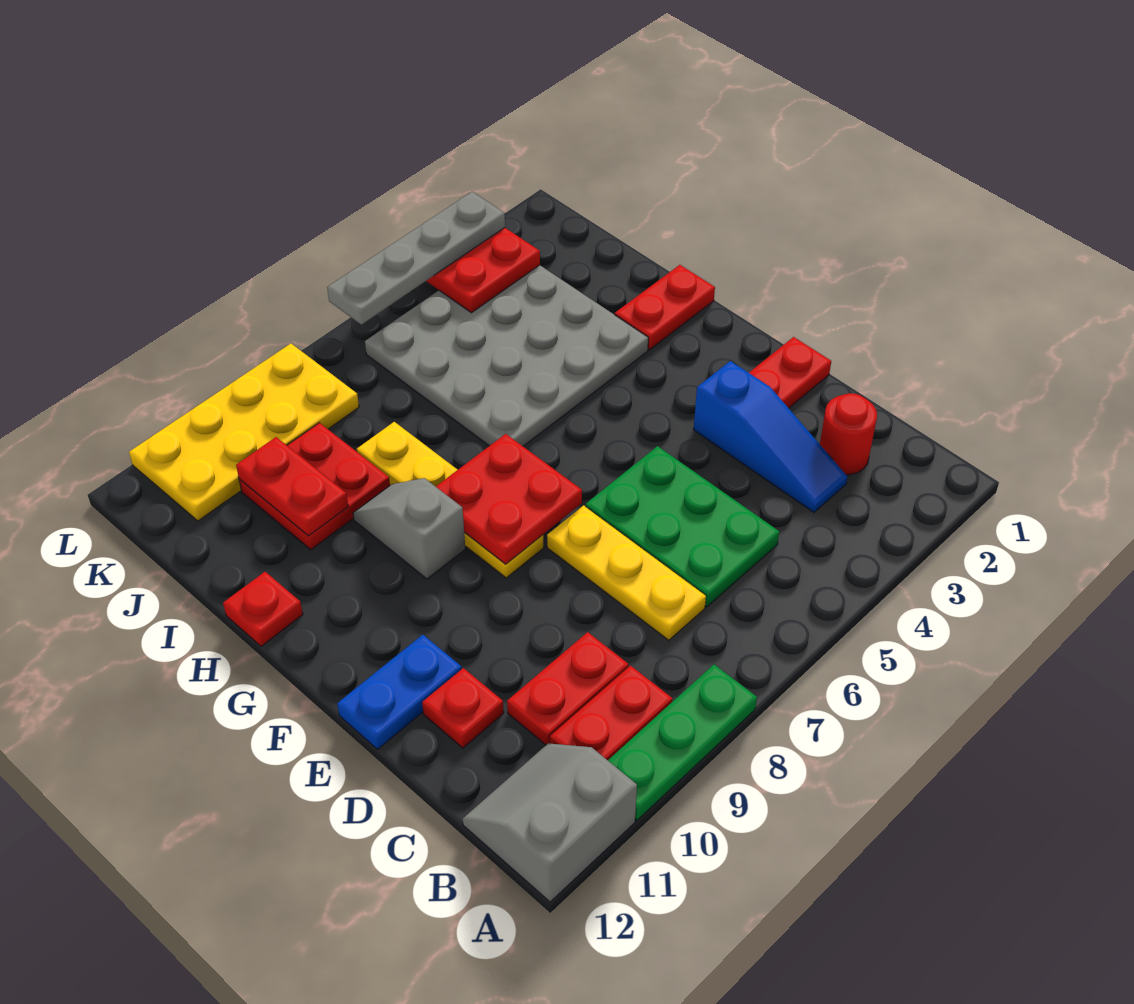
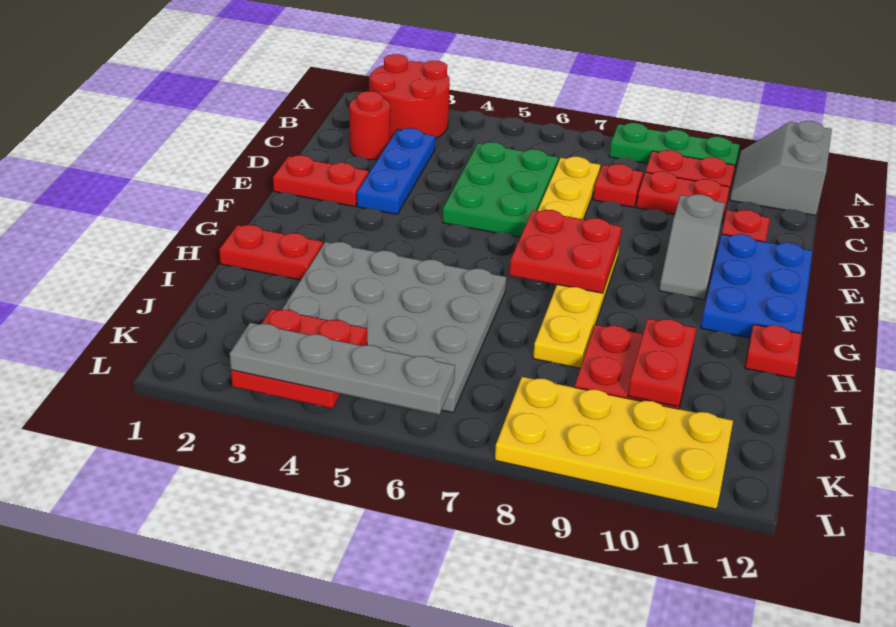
none -> red round brick A2:B3 level 1
grey slope A11:B12 level 1 top A -> grey slope A11:B12 level 1 top 12
blue slope C3:E3 level 1 top E -> blue plate C3:E3 level 1
none -> red plate C8 level 1
blue plate E11:E12 level 1 -> blue plate E11:G12 level 1
grey slope G9:H9 level 1 top G -> grey slope E10:F10 level 1 top E

